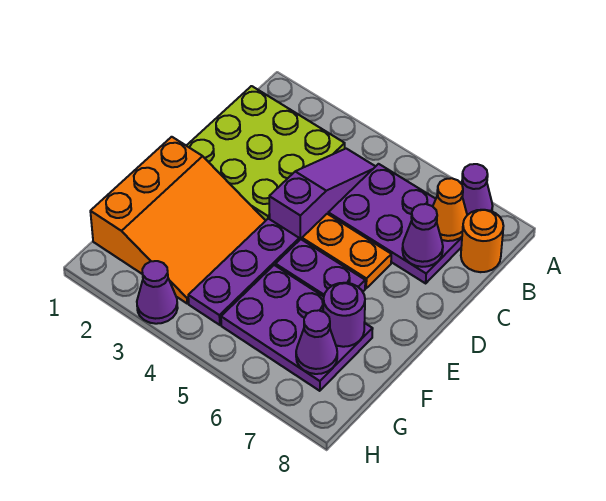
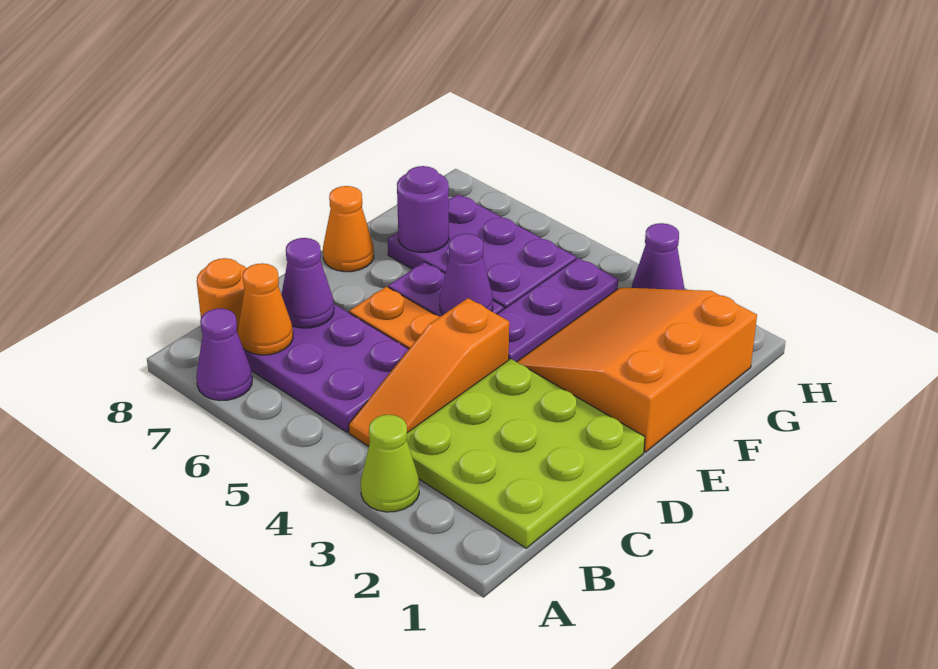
none -> lime cone A3 level 1
purple slope B4:D4 level 1 top D -> orange slope B4:D4 level 1 top D
none -> orange cone E8 level 1
purple cone G7 level 2 -> purple cone E5 level 2

